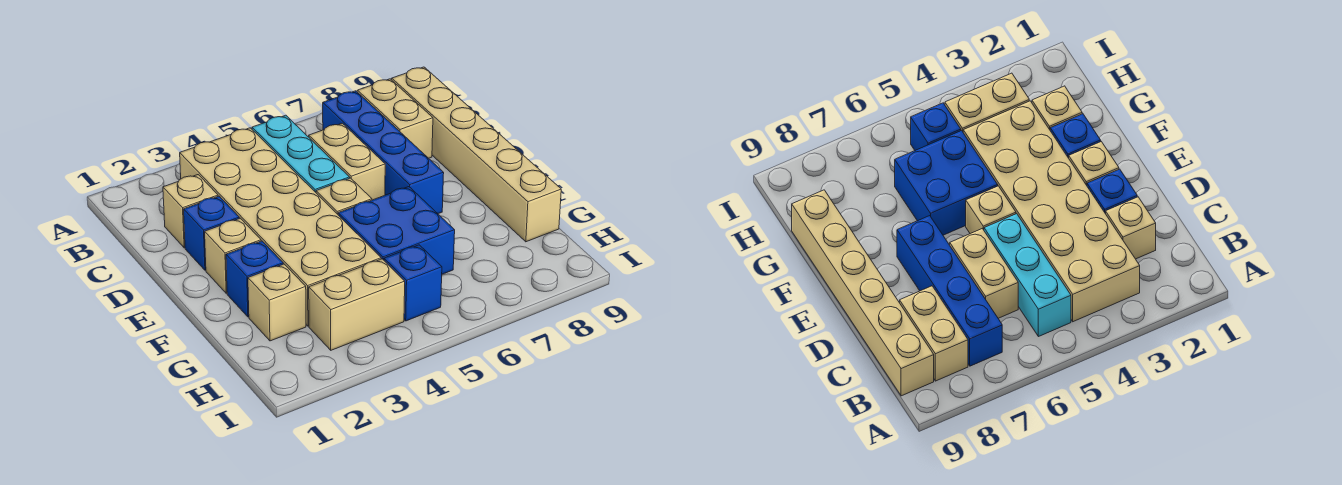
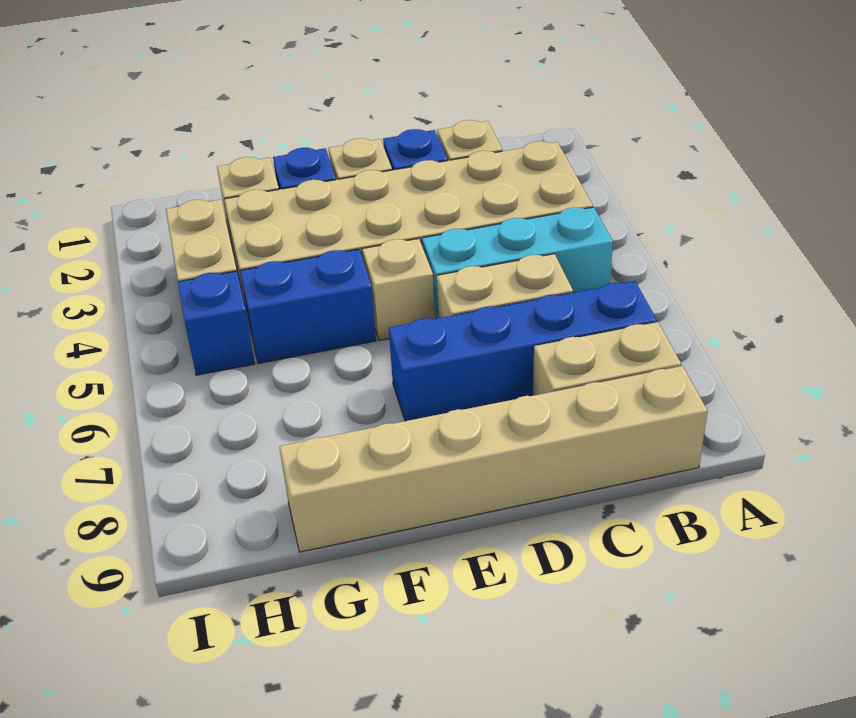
blue brick F5:G6 level 1 -> blue brick F5:G5 level 1

